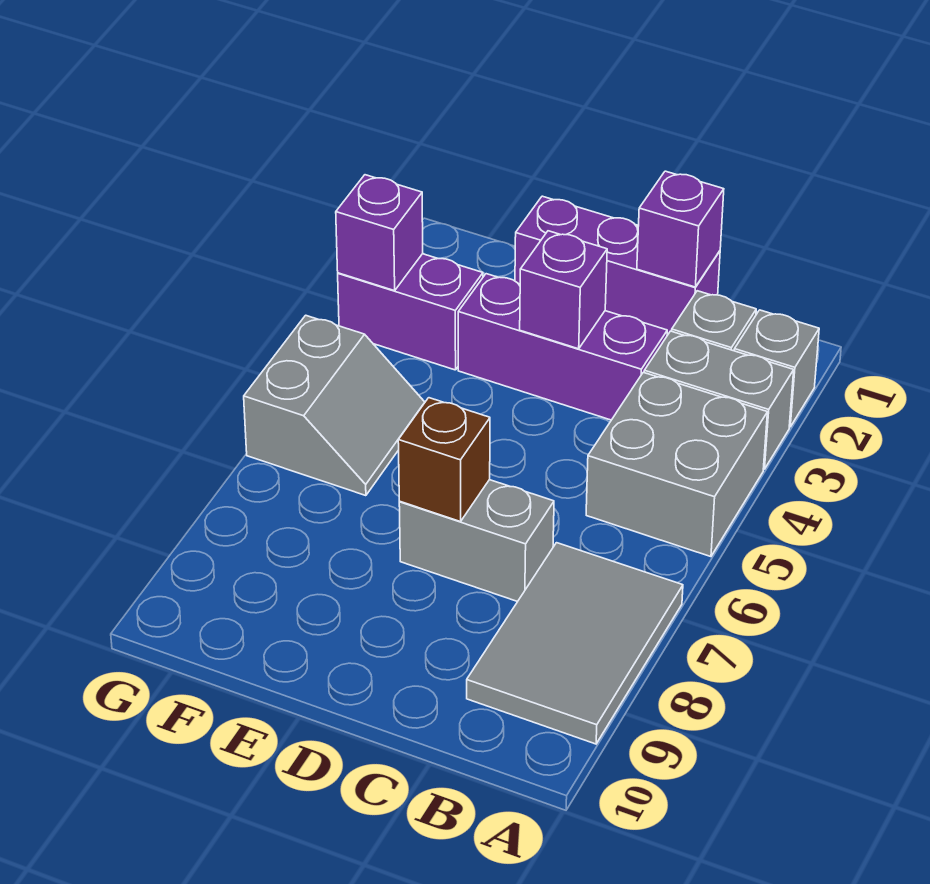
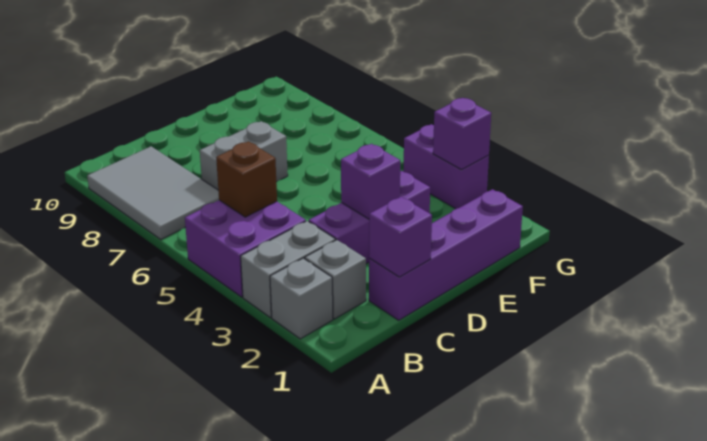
grey brick A4:B5 level 1 -> purple brick A4:B5 level 1
purple brick C1:E1 level 1 -> purple brick C1:F1 level 1
brown brick D7 level 2 -> brown brick B5 level 2
purple brick F3:G3 level 1 -> purple brick G3:G4 level 1
grey slope F5:G6 level 1 top G -> none

